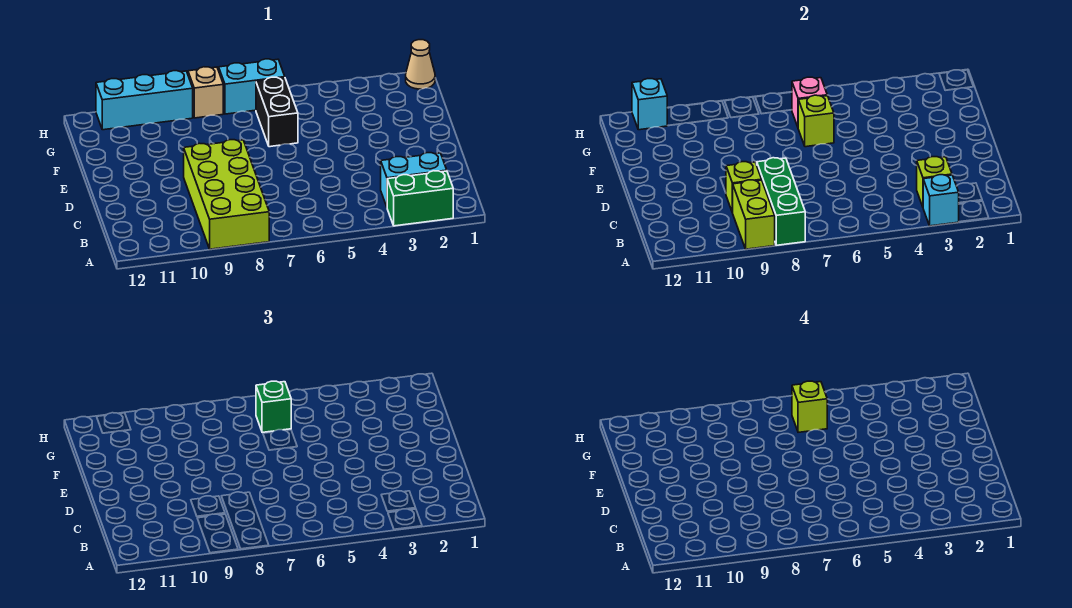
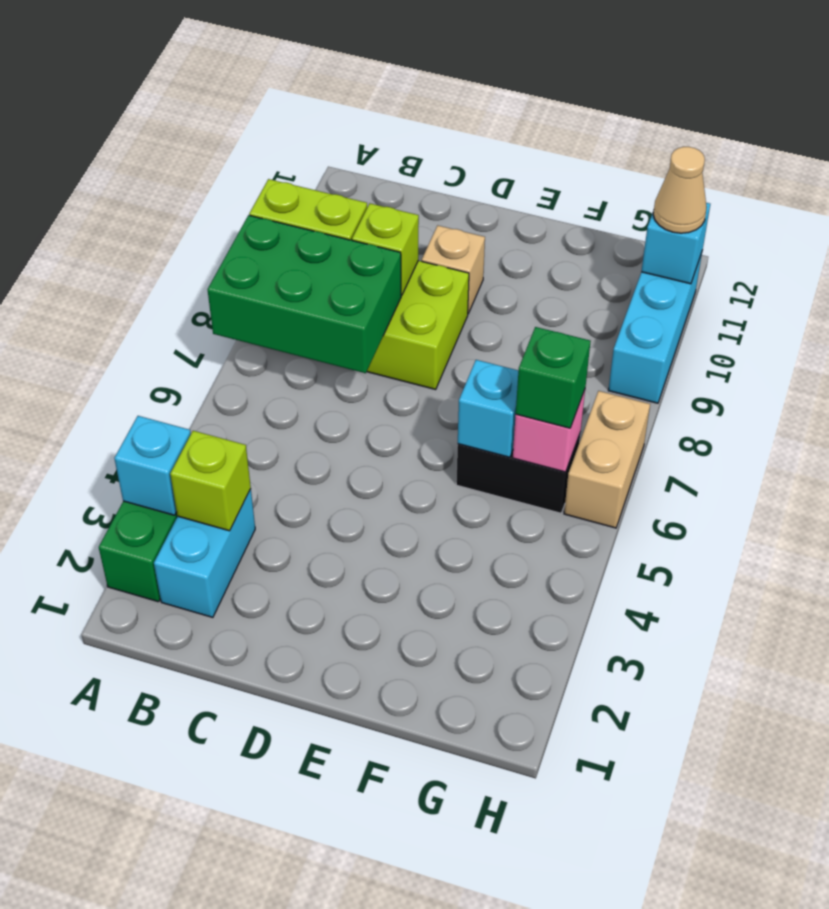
green brick A8:C8 level 2 -> green brick A7:C8 level 2
lime brick F6 level 2 -> cyan brick F6 level 2
lime brick G6 level 4 -> none
tan cone H1 level 1 -> tan cone H11 level 3
cyan brick H6:H7 level 1 -> tan brick H6:H7 level 1
tan brick H8 level 1 -> tan brick D10 level 1

